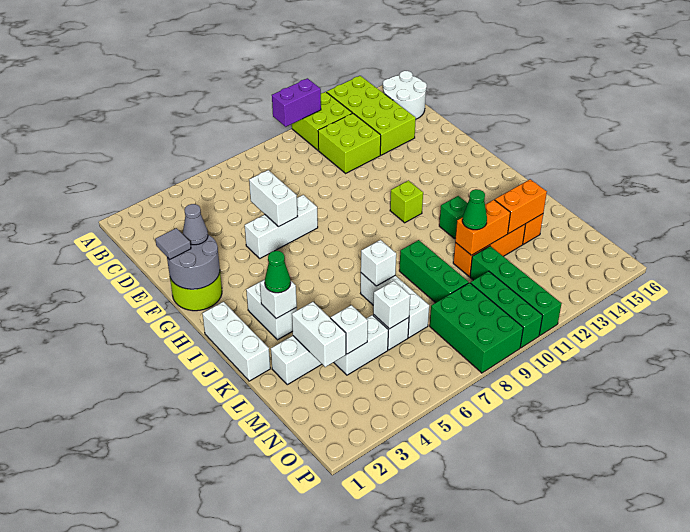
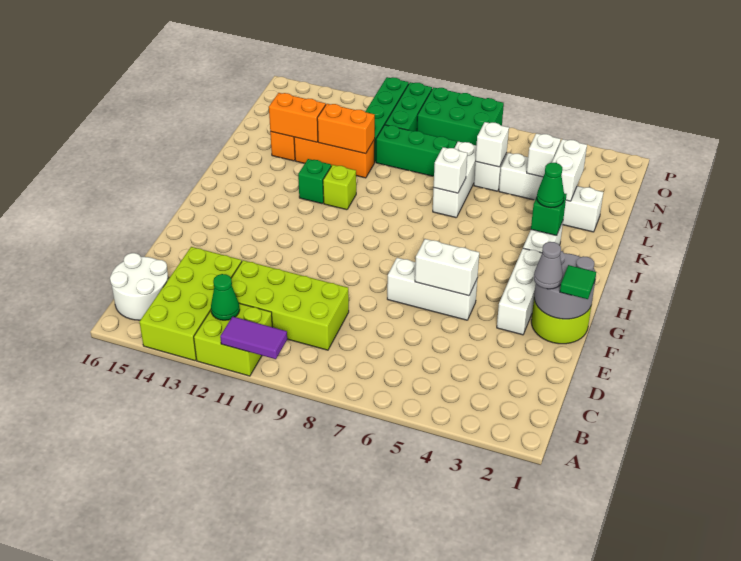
purple brick A10:A11 level 2 -> purple tile A10:A11 level 2
lime brick C11:D12 level 1 -> lime brick C9:D12 level 1
white brick E6:F6 level 2 -> white brick F5:F6 level 2
grey tile F1 level 3 -> green tile F1 level 3
lime brick H11 level 1 -> lime brick J11 level 1
white brick I1:K1 level 1 -> white brick F3:H3 level 1
white brick J3 level 2 -> green brick J3 level 2
green brick K9:M9 level 1 -> green brick M8:M10 level 1
green cone L11 level 3 -> green cone B12 level 2
green brick N8:P9 level 1 -> green brick O7:P9 level 1

